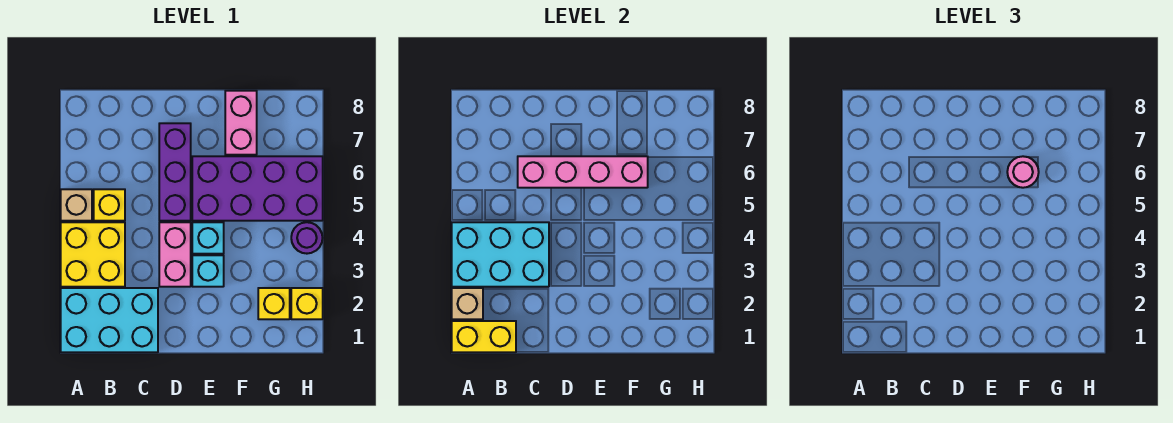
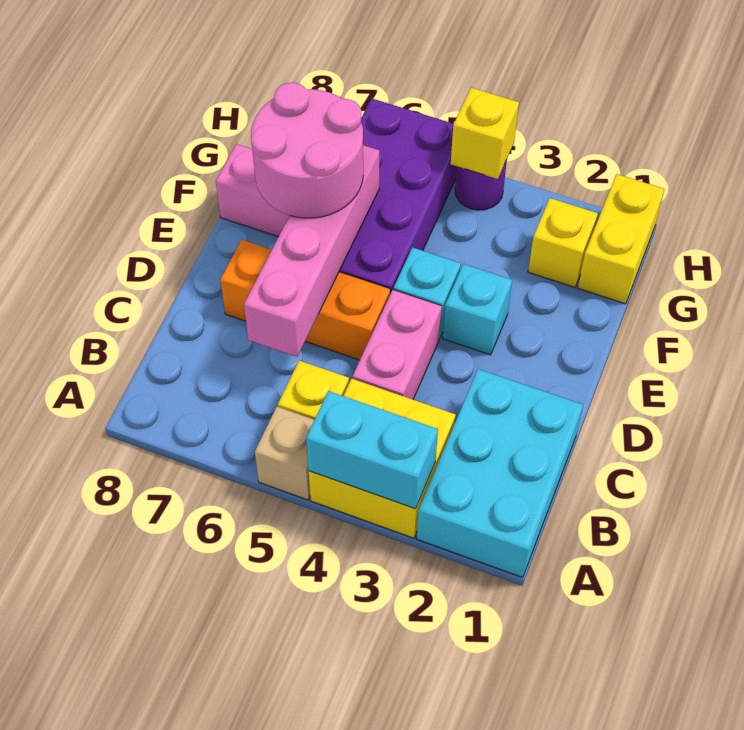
yellow brick A1:B1 level 2 -> yellow brick G1:H1 level 1
tan brick A2 level 2 -> none
cyan brick A3:C4 level 2 -> cyan brick A3:A4 level 2
pink brick D3:D4 level 1 -> pink brick C4:D4 level 1
purple brick D5:D7 level 1 -> orange brick D5:D7 level 1
pink round brick F6 level 3 -> pink round brick E6:F7 level 3
yellow brick H2 level 1 -> yellow brick H4 level 2

